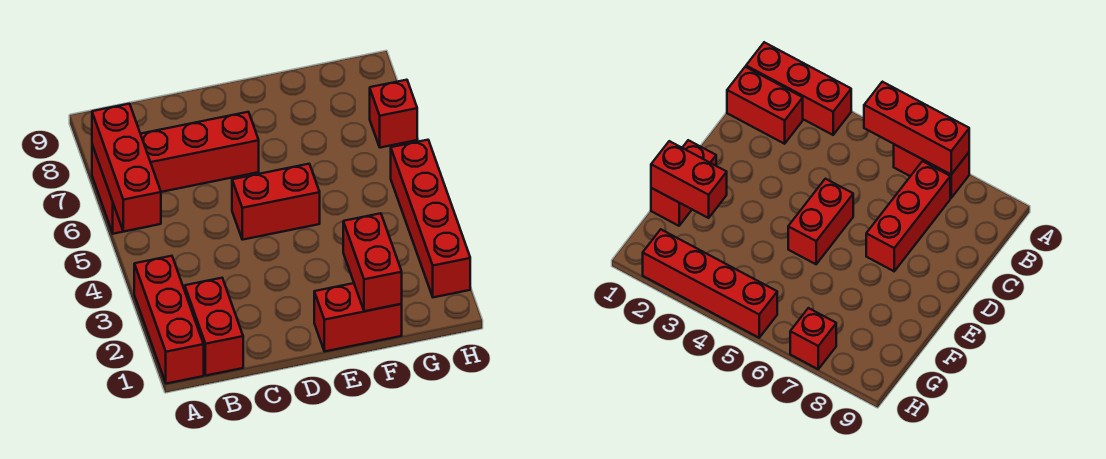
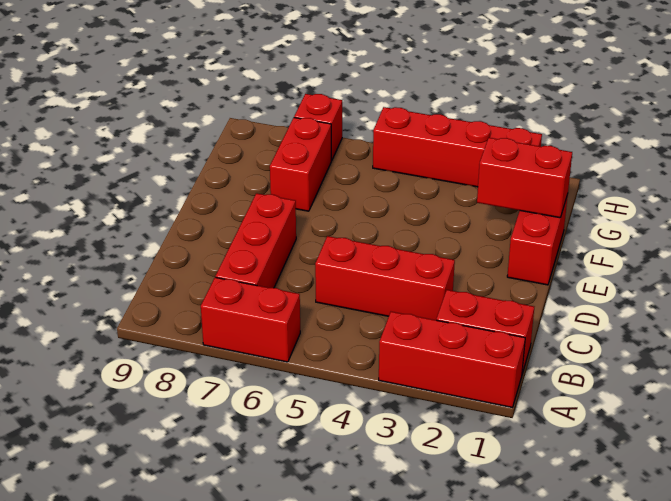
red brick A5:A7 level 2 -> red brick C3:C5 level 1
red brick D5:E5 level 1 -> red brick F7:G7 level 1

